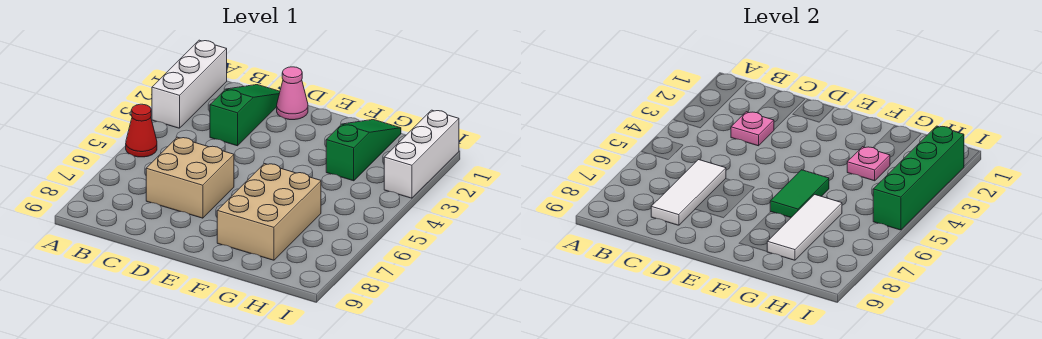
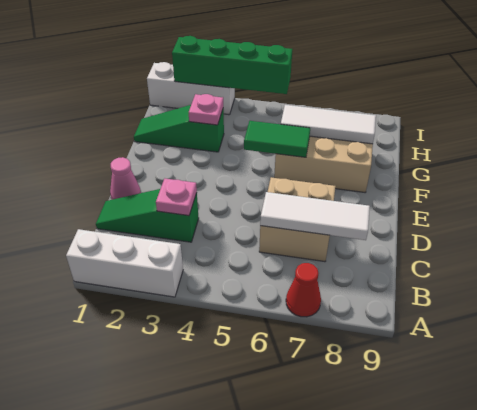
red cone A5 level 1 -> red cone A7 level 1

